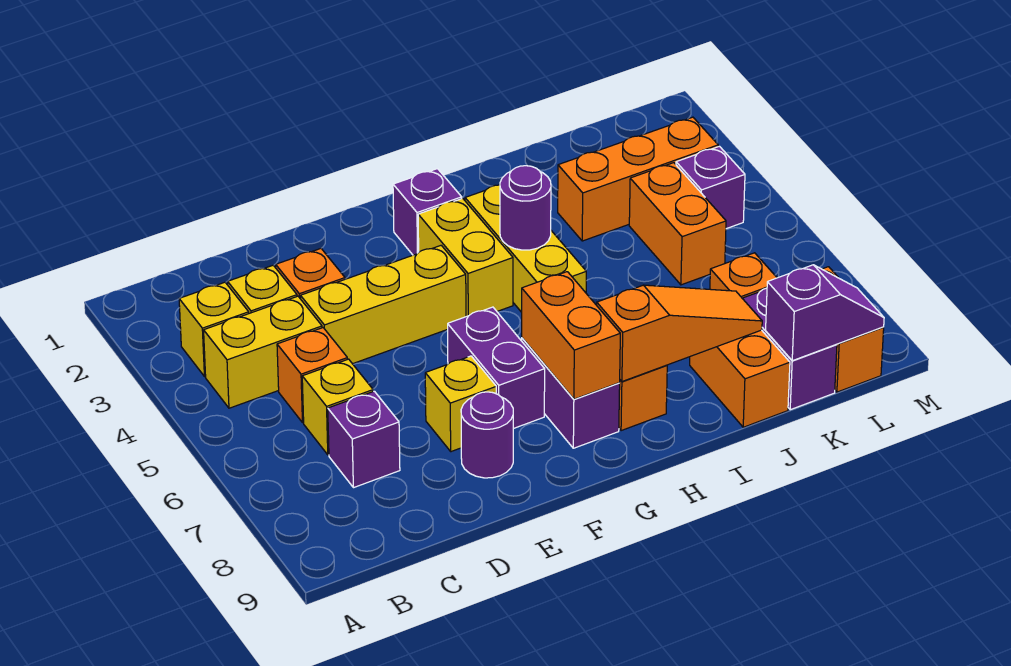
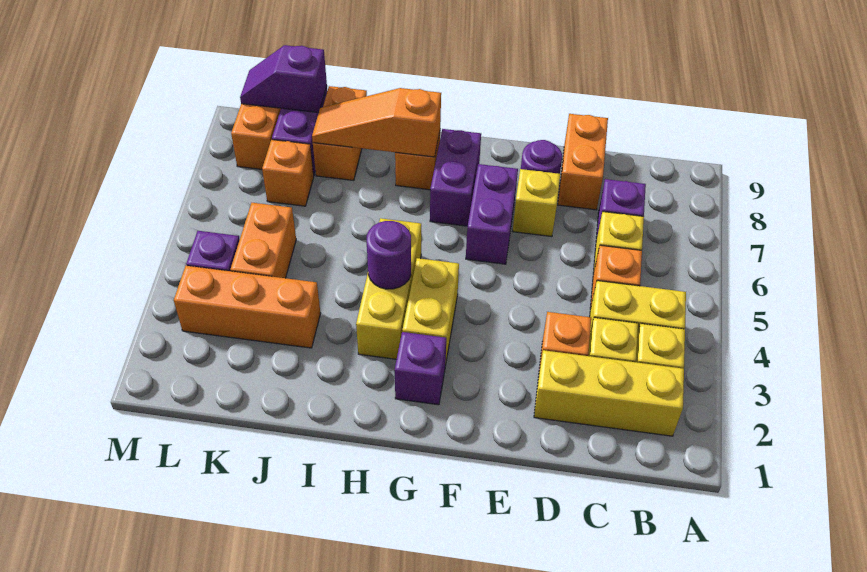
yellow brick D4:F4 level 1 -> yellow brick B2:D2 level 1
orange brick G7:G8 level 2 -> orange brick D8:D9 level 1

